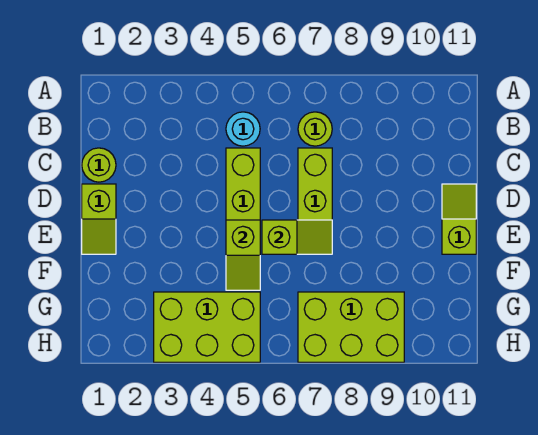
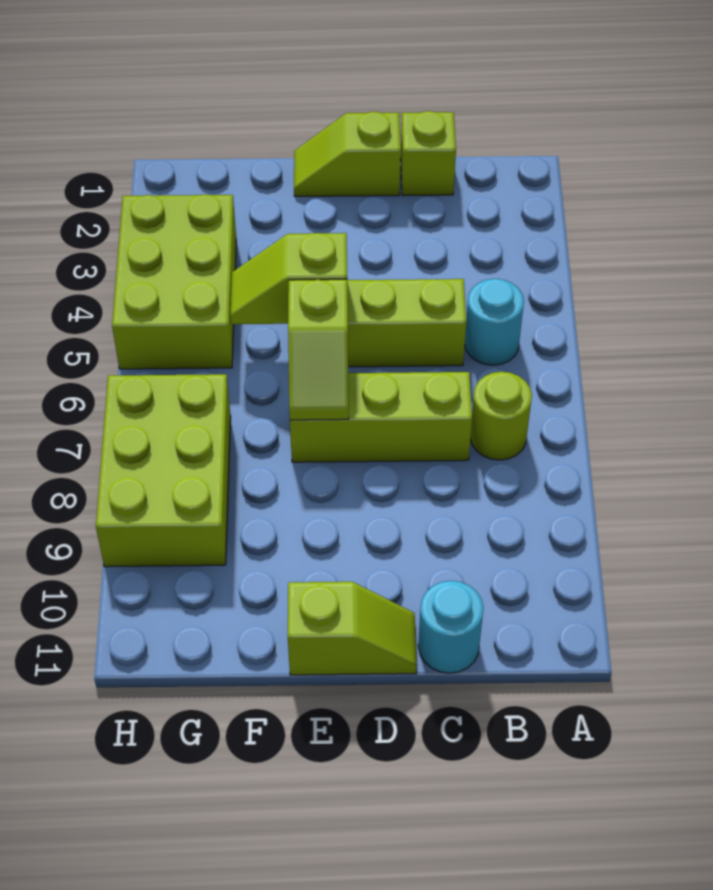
lime round brick C1 level 1 -> lime brick C1 level 1
none -> cyan round brick C11 level 1

